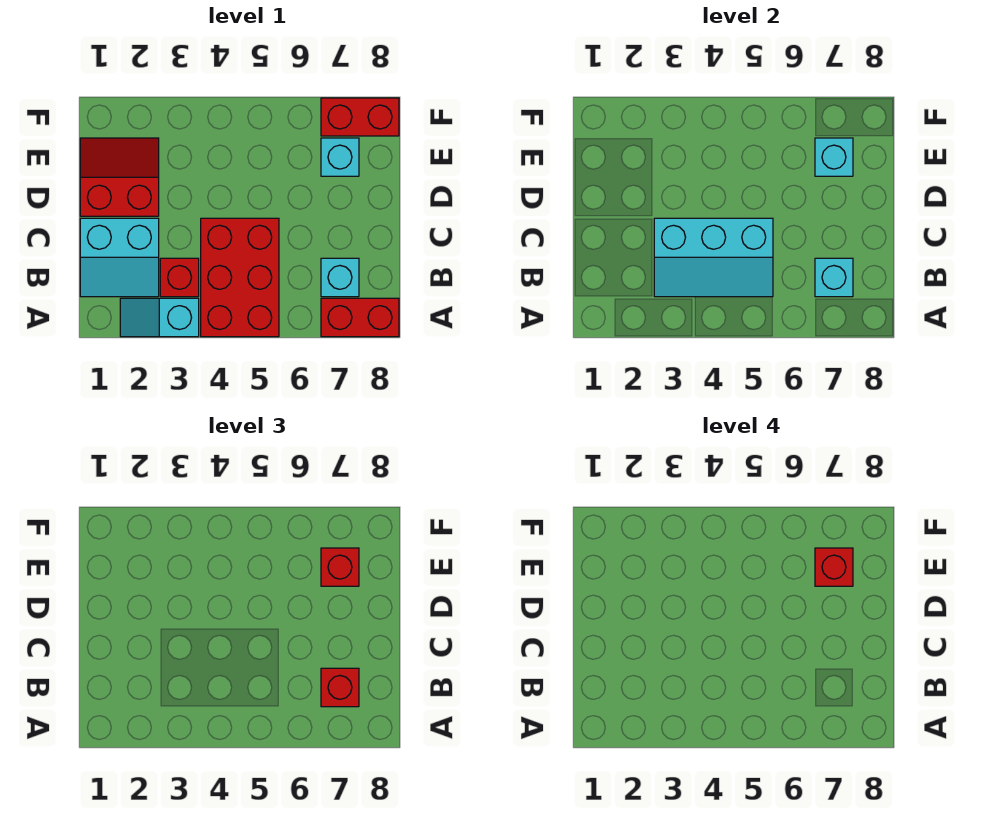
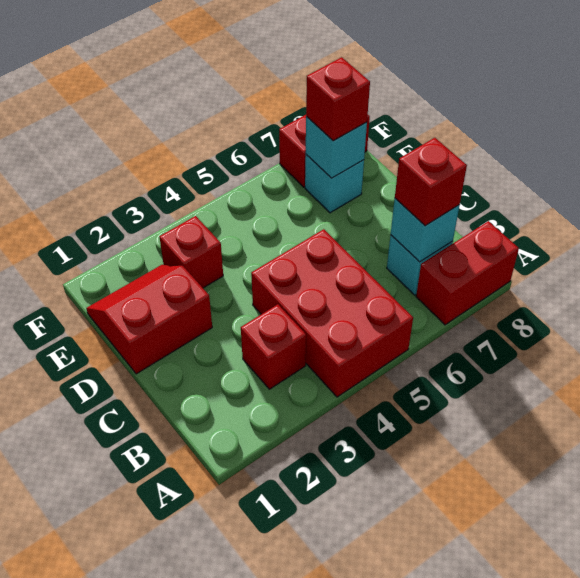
cyan slope A2:A3 level 1 top 3 -> none
cyan slope B1:C2 level 1 top C -> none
cyan slope B3:C5 level 2 top C -> none
red brick E7 level 4 -> red brick E3 level 1

